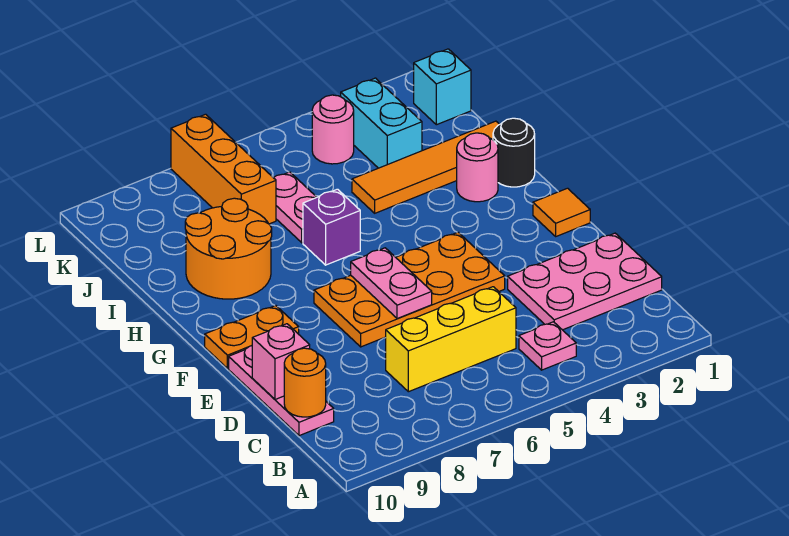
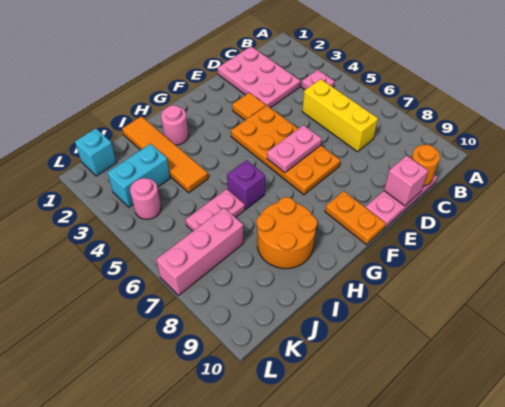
orange tile F1 level 1 -> orange tile E3 level 1
black round brick H1 level 1 -> none
orange brick J7:L7 level 1 -> pink brick J7:L7 level 1

